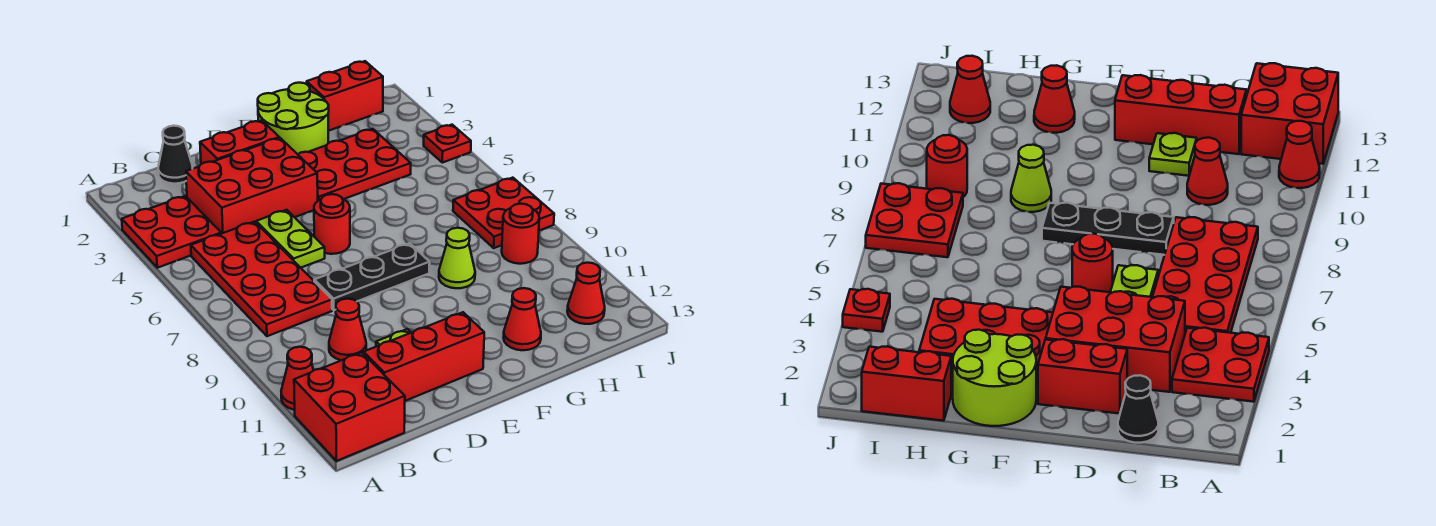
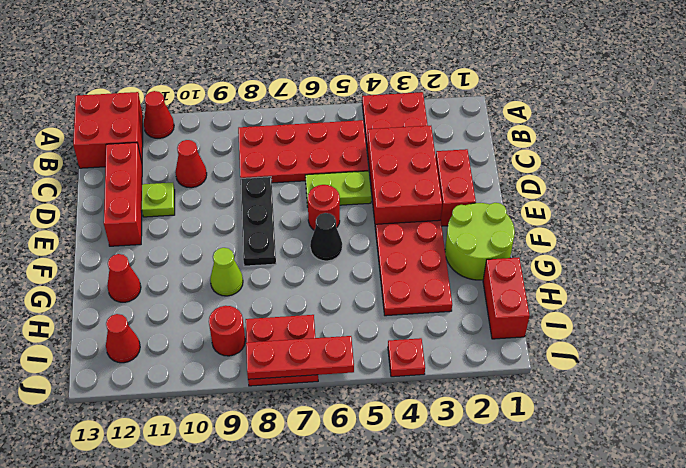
black cone C1 level 1 -> black cone F6 level 1
none -> red plate J6:J8 level 2

